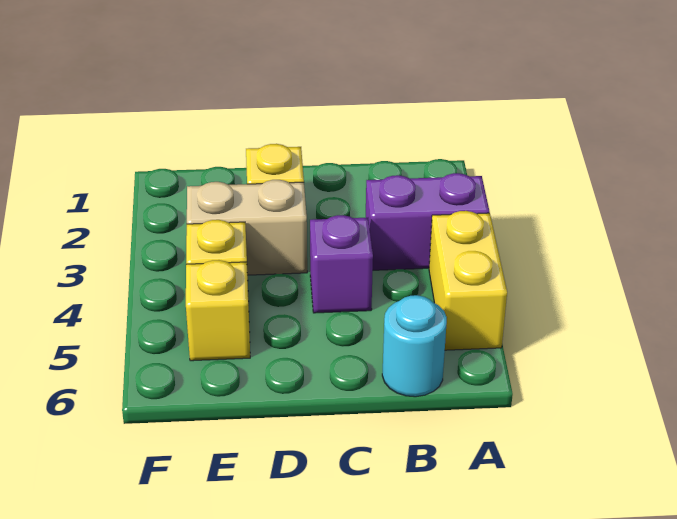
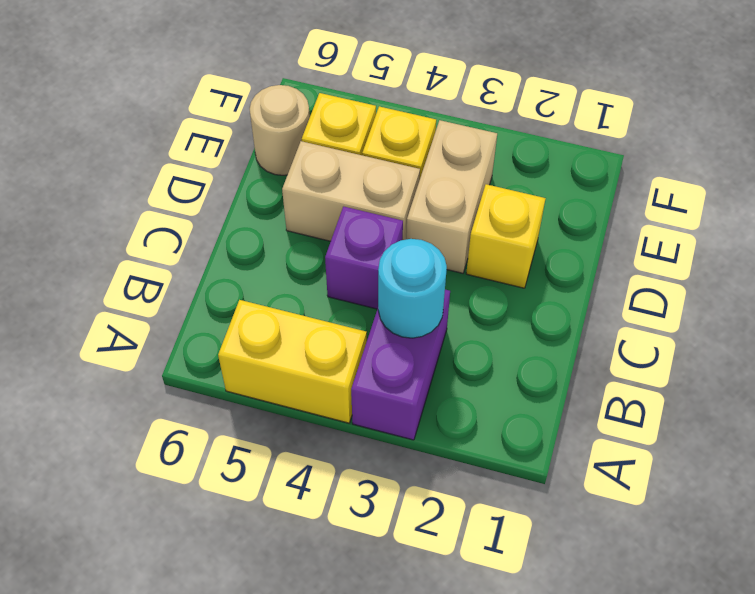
cyan round brick B6 level 1 -> cyan round brick B3 level 2
none -> tan brick D4:D5 level 1
none -> tan round brick E6 level 1

